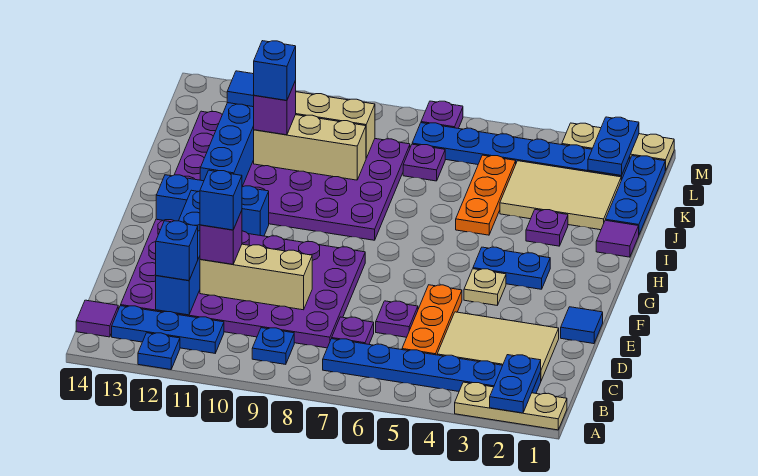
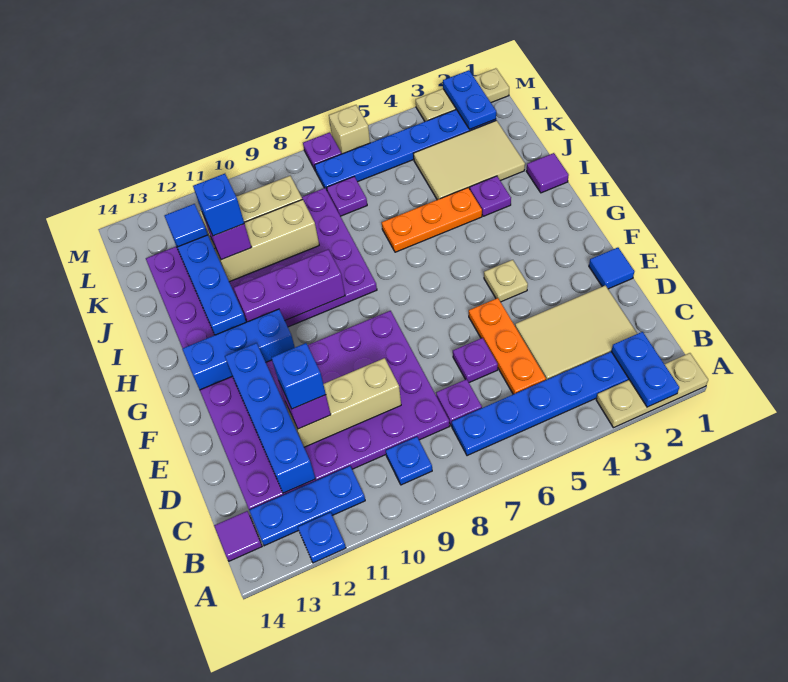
blue brick C12 level 3 -> none
blue plate G3:G4 level 1 -> none
none -> purple brick H9:H11 level 2
orange plate I5:K5 level 1 -> orange plate I4:I6 level 1
blue plate J1:L1 level 1 -> none
none -> tan brick M6 level 1

